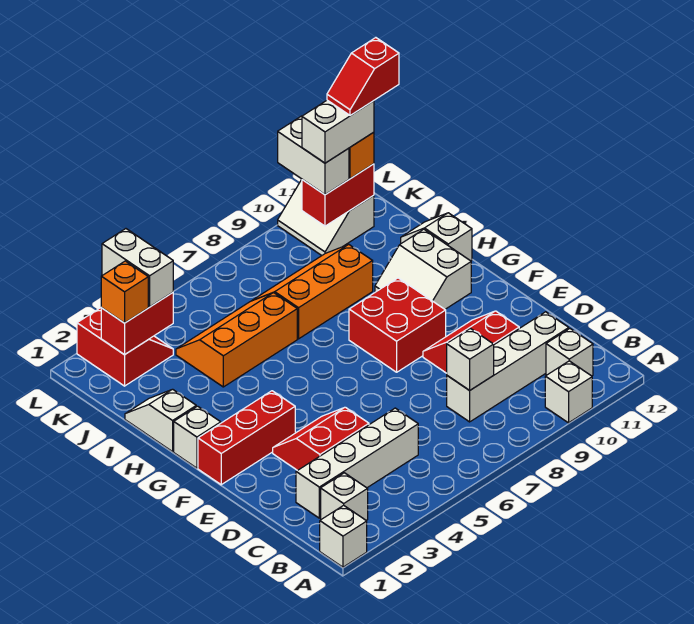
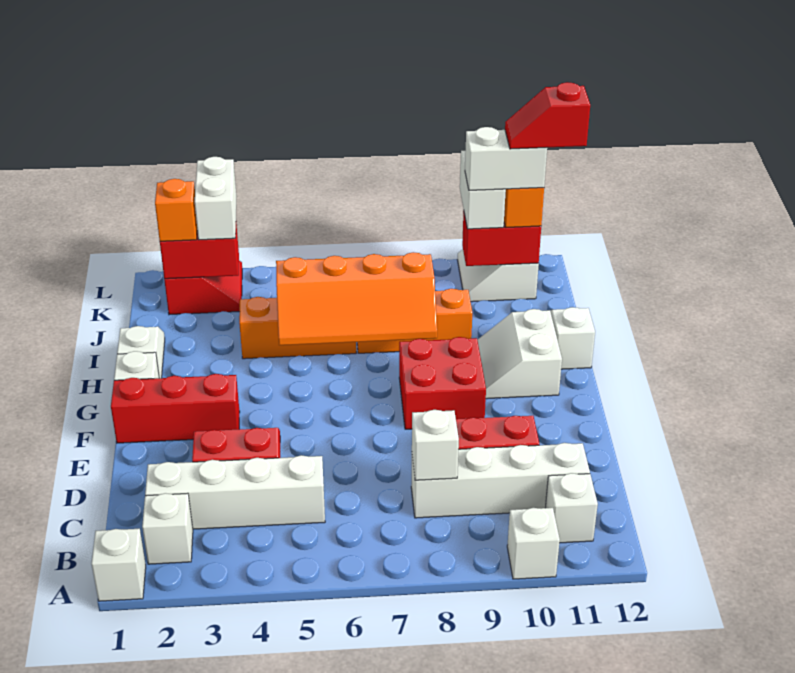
none -> orange slope H5:I8 level 2 top I

